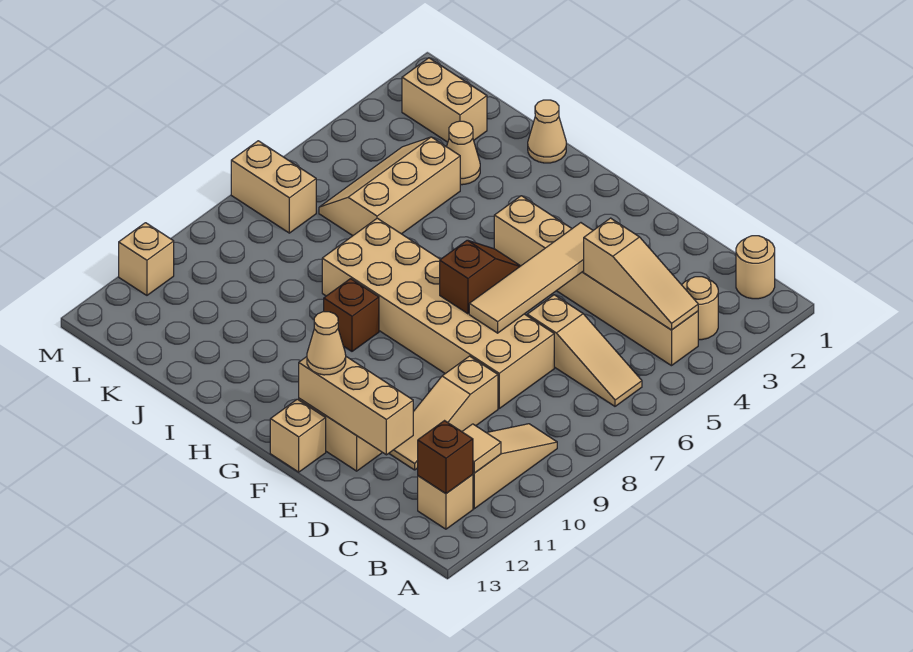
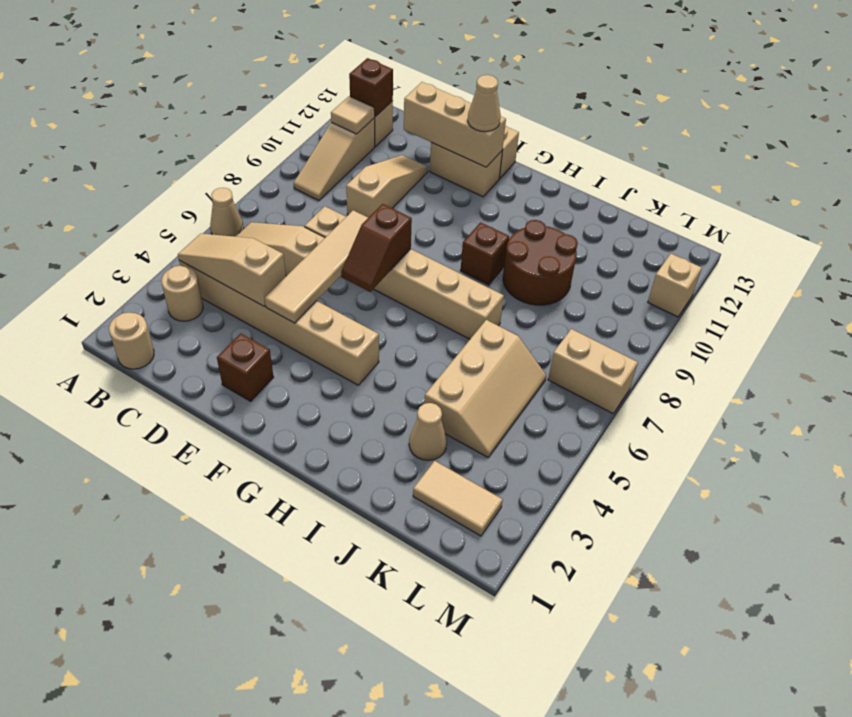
tan brick D7:I8 level 1 -> tan brick D7:I7 level 1
none -> brown brick E2 level 1
tan cone I1 level 1 -> tan cone A6 level 1
none -> brown round brick I9:J10 level 1
tan brick K2:L2 level 1 -> tan tile K2:L2 level 1

